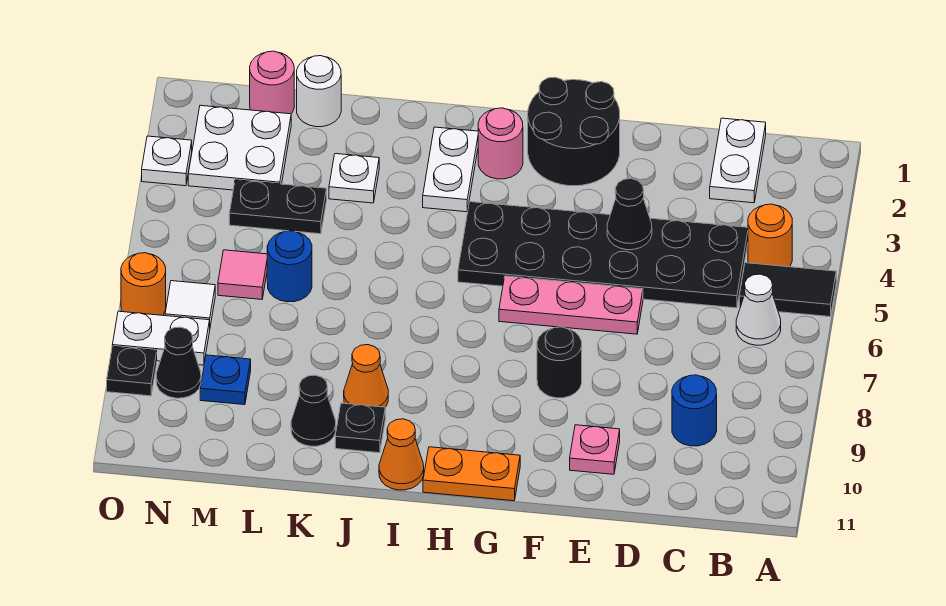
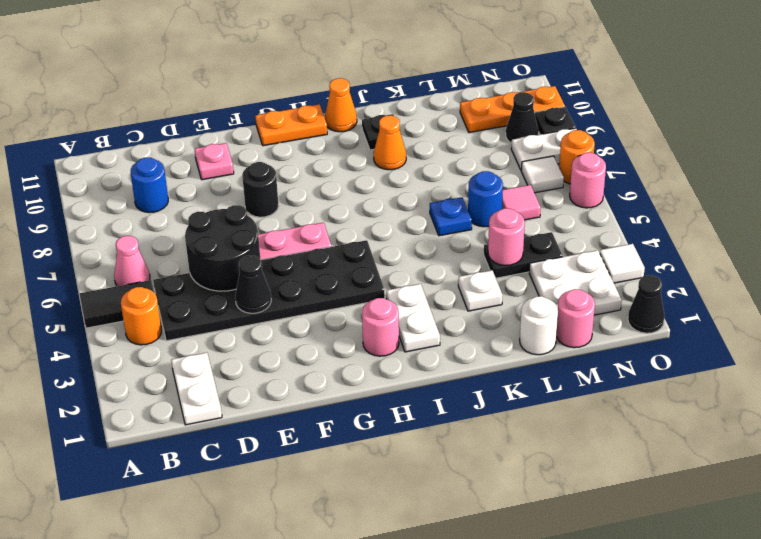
white cone B6 level 1 -> pink cone B6 level 1
black round brick F1:G2 level 1 -> black round brick D5:E6 level 2
black cone K10 level 1 -> black cone O1 level 1
none -> pink round brick L4 level 2
blue plate M9 level 1 -> blue plate K6 level 1
none -> orange plate M10:O10 level 1
white plate O3 level 1 -> white tile O3 level 1
none -> pink round brick O6 level 1

